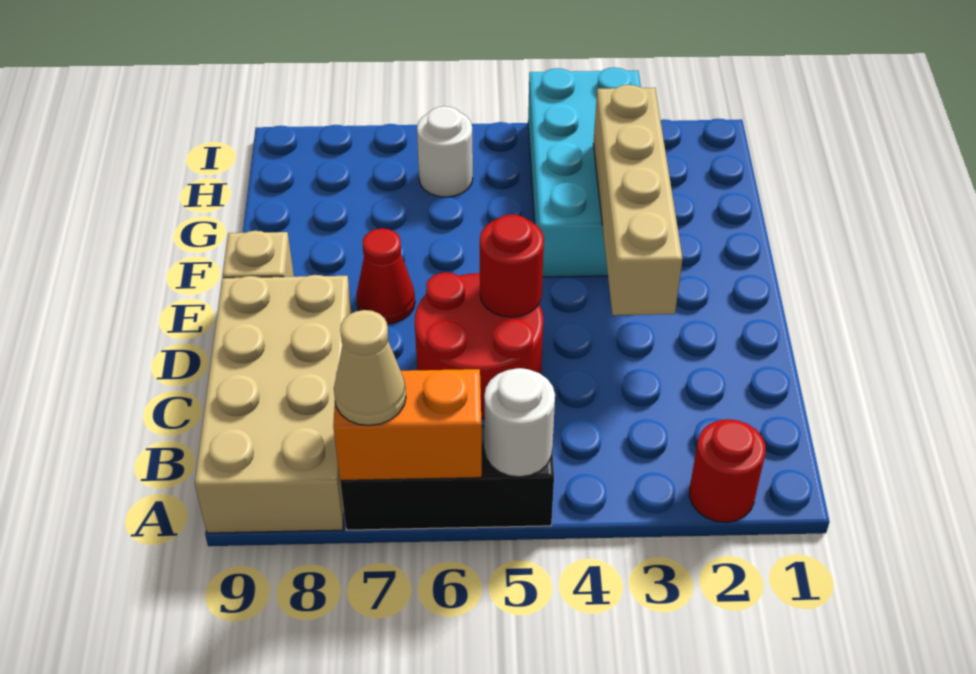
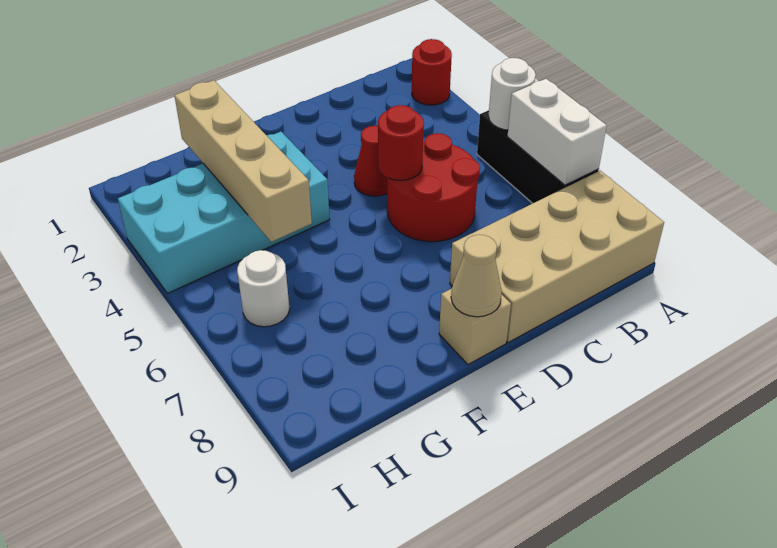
orange brick A6:A7 level 2 -> white brick A6:A7 level 2
tan cone A7 level 3 -> tan cone E9 level 2
tan brick D3:G3 level 2 -> tan brick G2:G5 level 2
red cone E7 level 1 -> red cone D4 level 1

